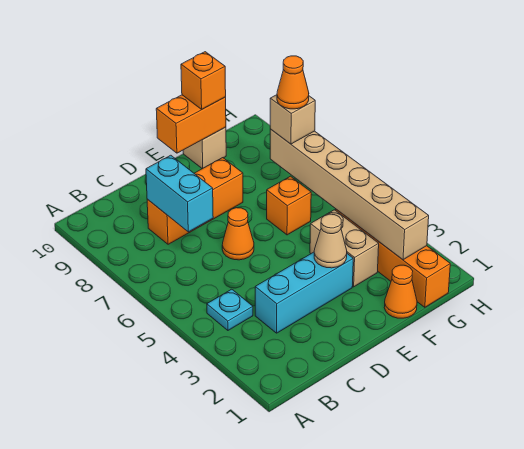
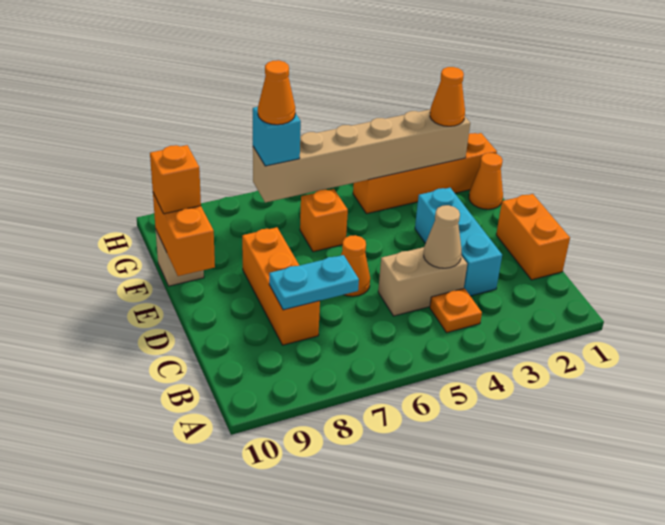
cyan plate B4 level 1 -> orange plate B4 level 1
none -> orange brick C1:D1 level 1
cyan brick C7:C8 level 2 -> cyan plate C7:C8 level 2
tan cone E3 level 2 -> tan cone C4 level 2
tan brick F3:F4 level 1 -> tan brick C4:C5 level 1
none -> orange cone G2 level 3
tan brick G7 level 3 -> cyan brick G7 level 3

